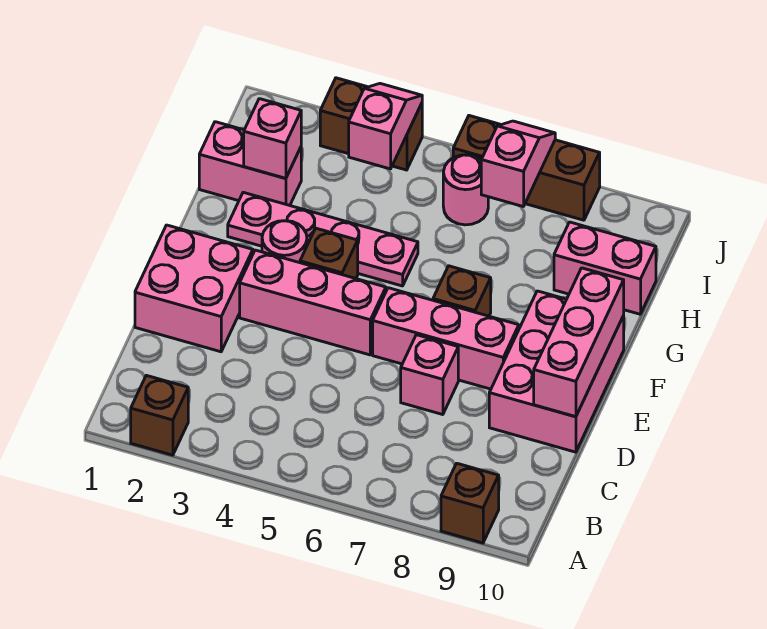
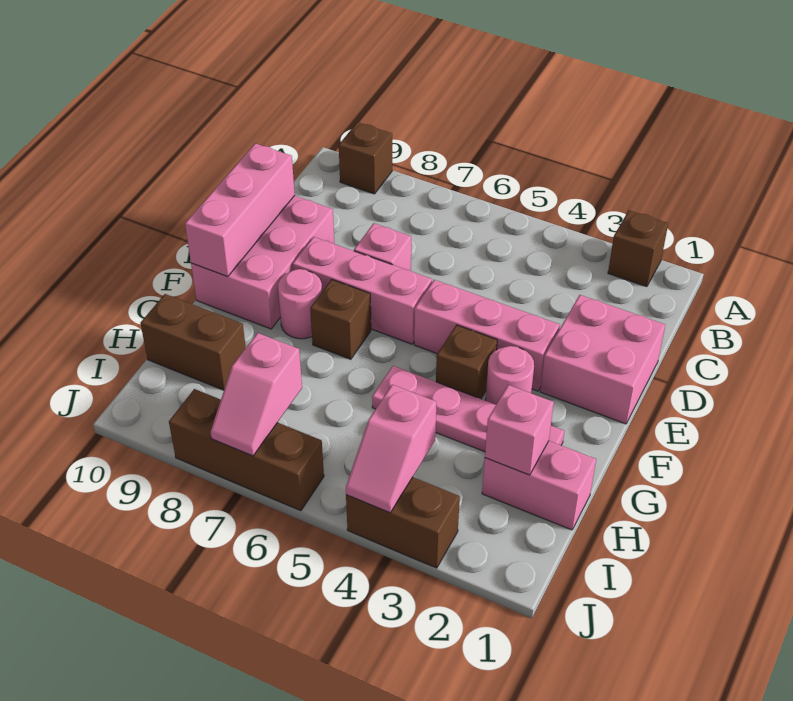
pink brick H9:H10 level 1 -> brown brick H9:H10 level 1
pink round brick I6 level 1 -> pink round brick F8 level 1

